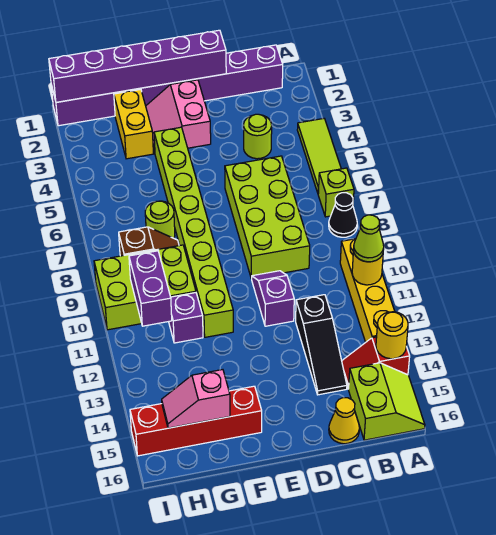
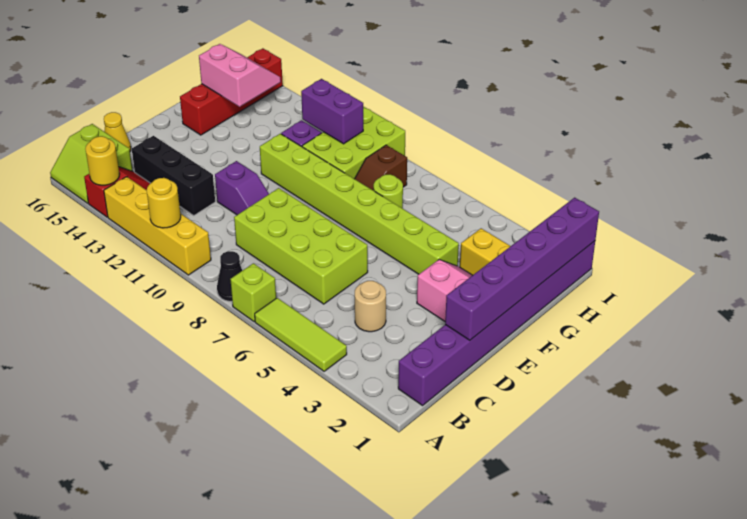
lime cone A11 level 3 -> none
lime round brick C4 level 1 -> tan round brick C4 level 1
black slope C12:C14 level 1 top 12 -> black brick C12:C14 level 1
pink slope G15:H15 level 2 top G -> pink slope G14:H15 level 2 top G

